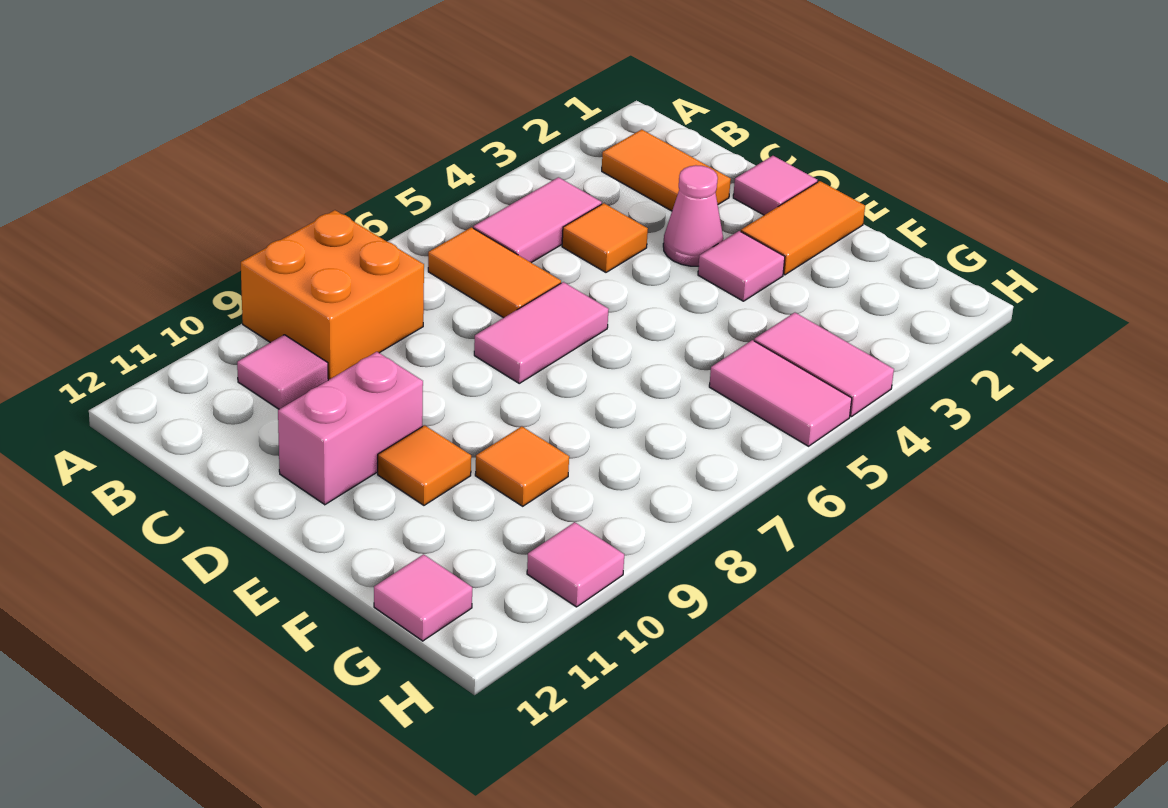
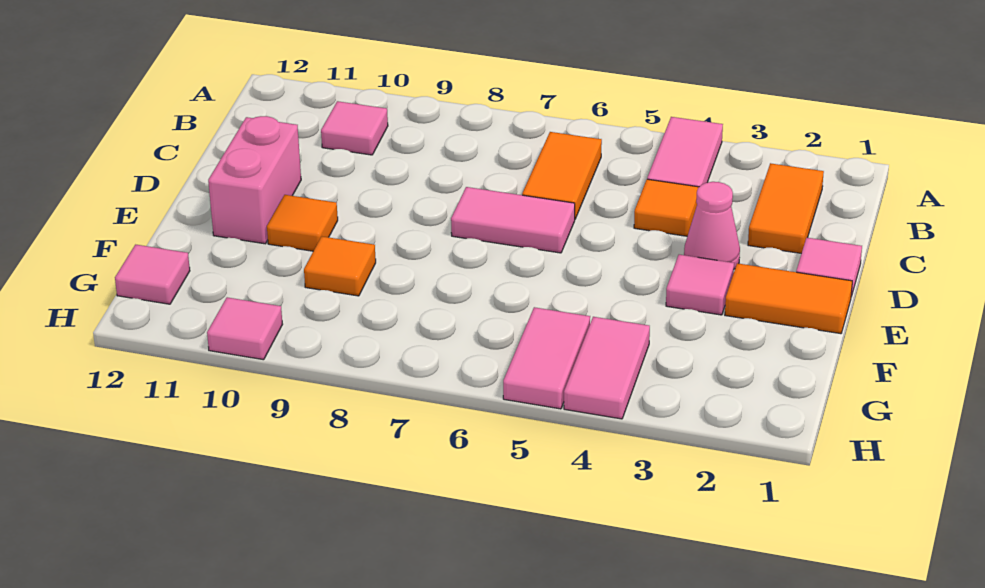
orange brick A8:B9 level 1 -> none
pink tile B4:B5 level 1 -> pink tile A4:B4 level 1
pink brick D10:D11 level 1 -> pink brick D11:E11 level 1

